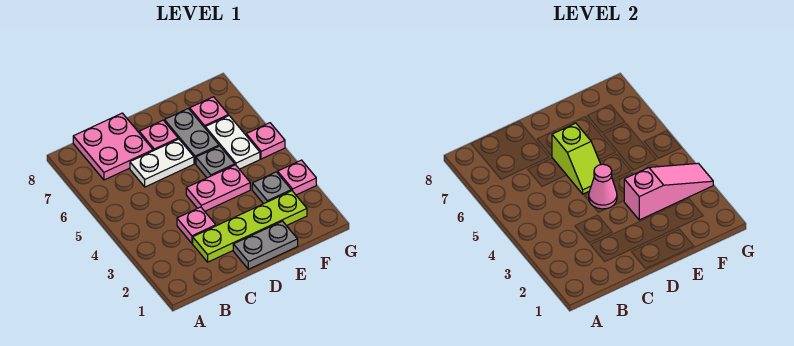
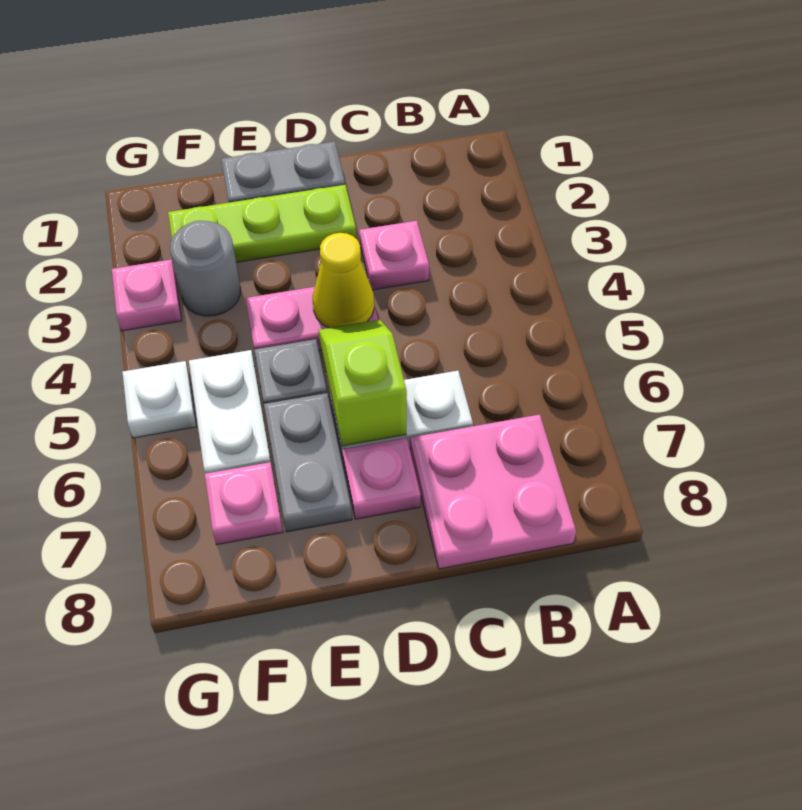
lime plate C2:F2 level 1 -> lime plate D2:F2 level 1
pink cone D4 level 2 -> yellow cone D4 level 2
pink slope E3:G3 level 2 top E -> none
grey plate F3 level 1 -> grey round brick F3 level 1
pink plate G5 level 1 -> white plate G5 level 1

